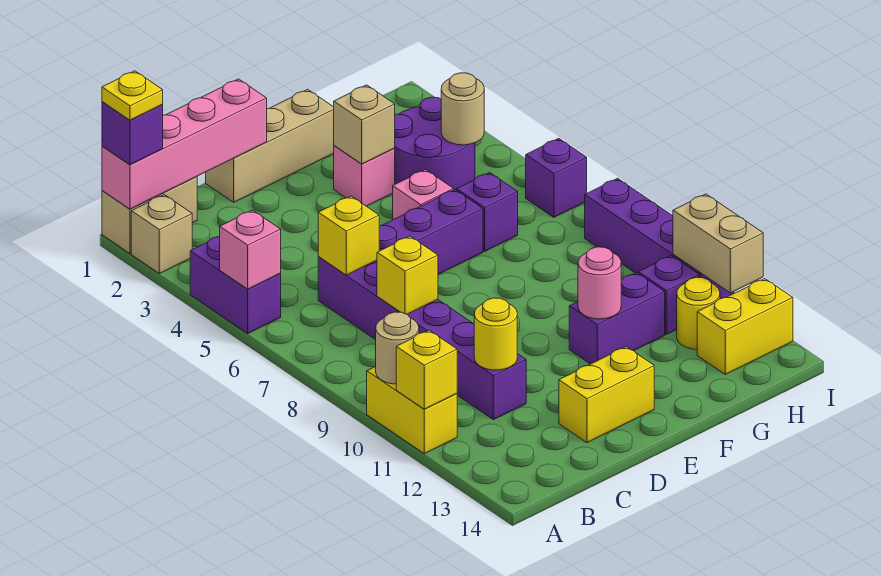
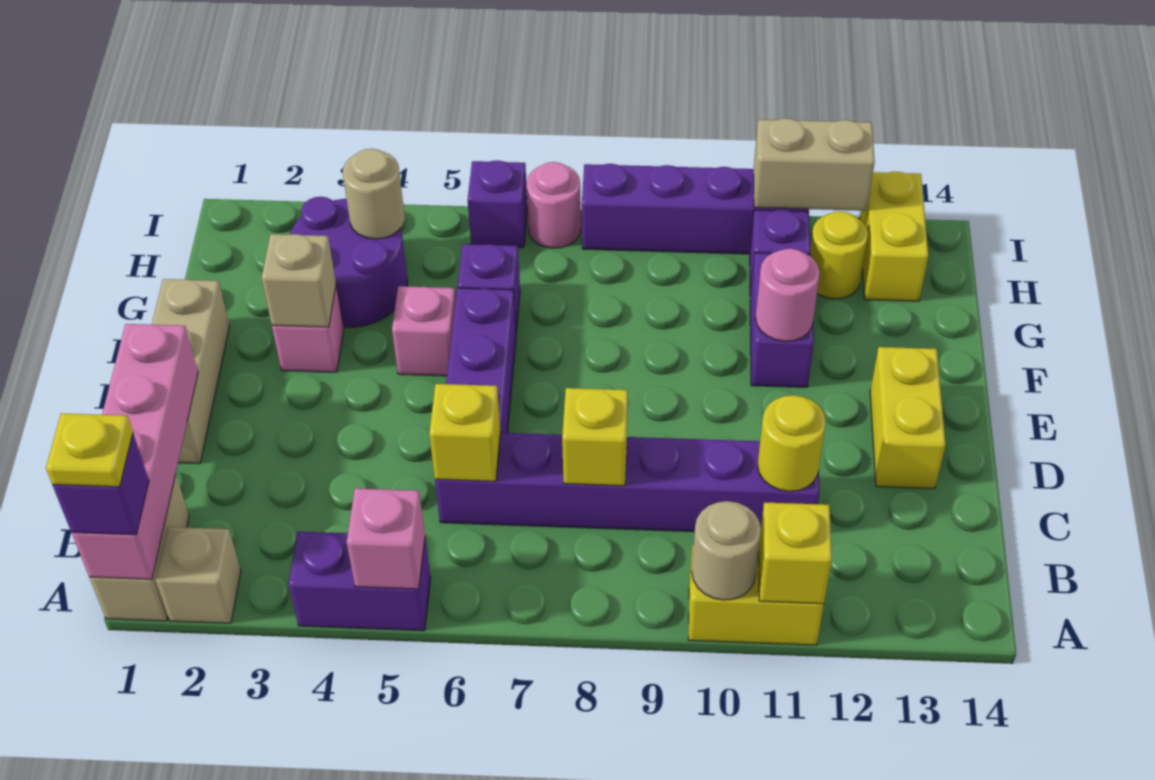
none -> pink round brick I7 level 1

